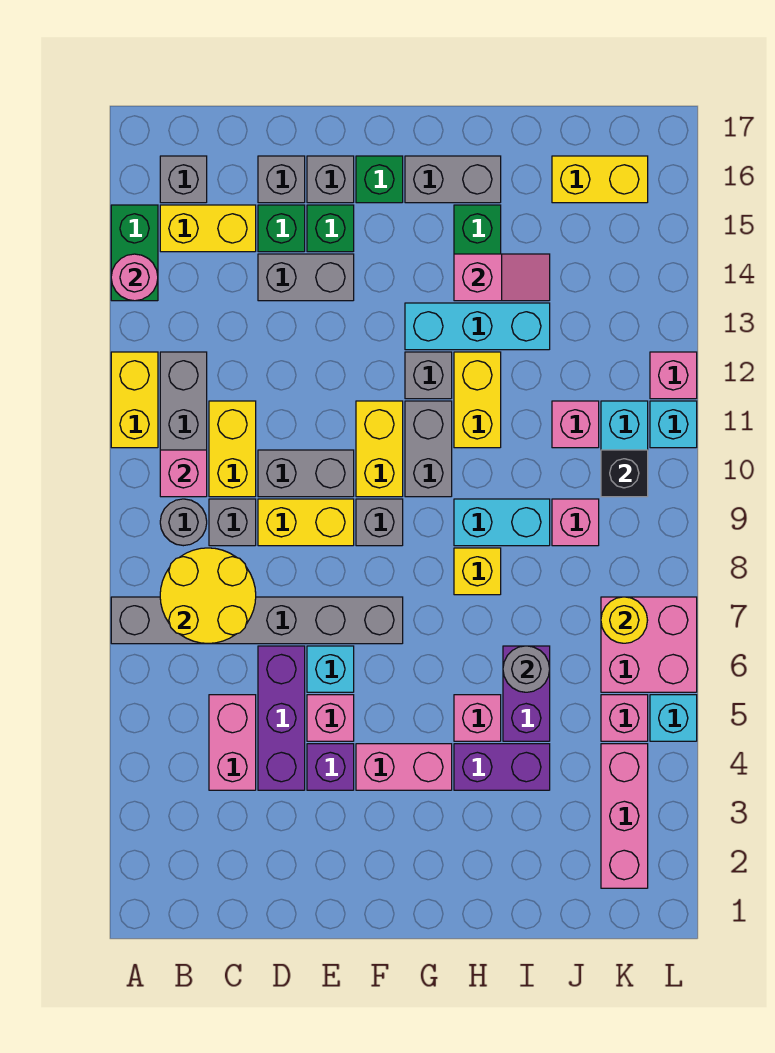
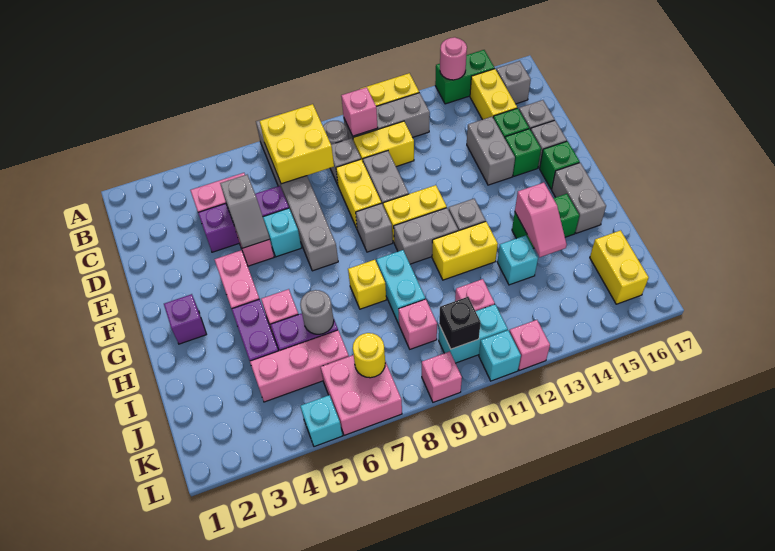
yellow round brick B7:C8 level 2 -> yellow brick B7:C8 level 2
none -> grey slope D5:E5 level 2 top D
purple brick E4 level 1 -> purple brick G2 level 1
cyan brick G13:I13 level 1 -> cyan brick I13 level 1
pink brick K2:K4 level 1 -> pink brick J4:J6 level 1
pink brick K5 level 1 -> pink brick L9 level 1

